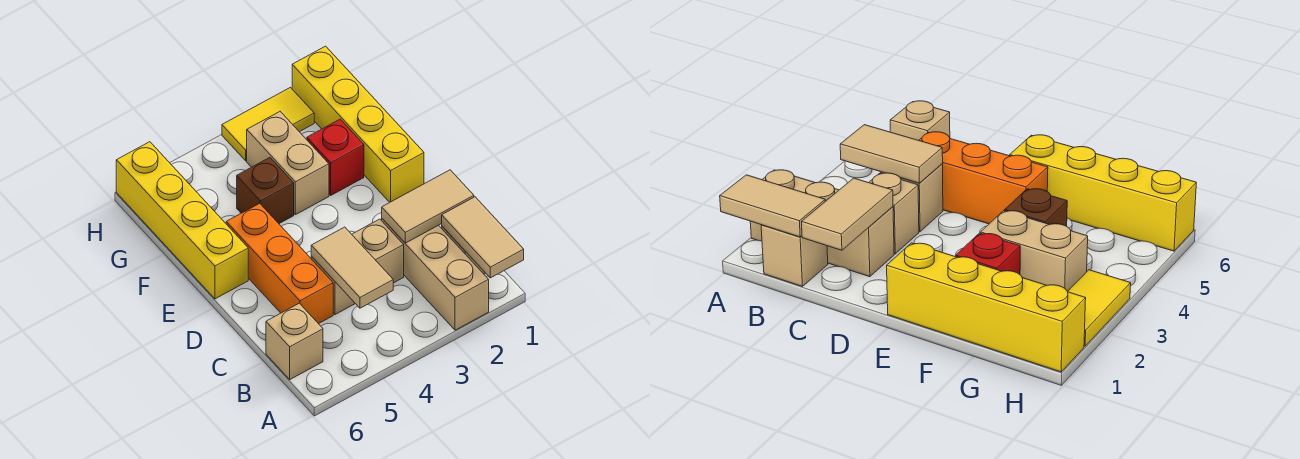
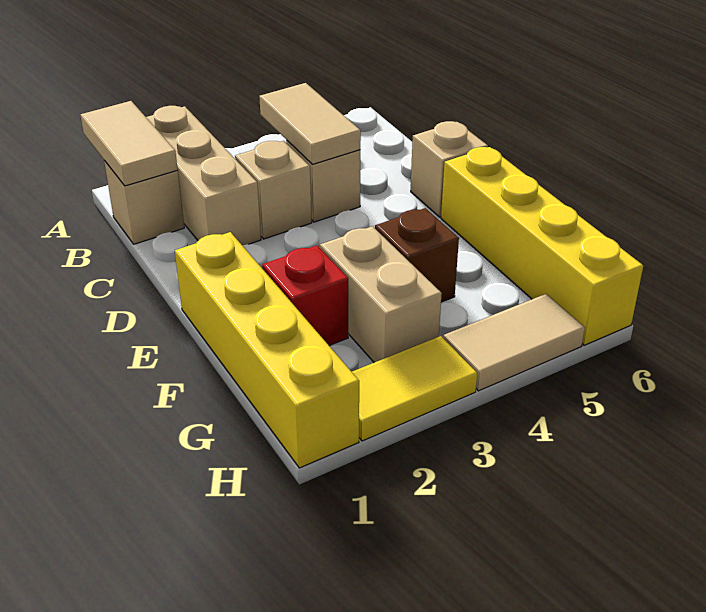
tan brick B6 level 1 -> tan brick D6 level 1
tan tile C1:C2 level 2 -> tan tile H4:H5 level 1
orange brick C5:E5 level 1 -> none

